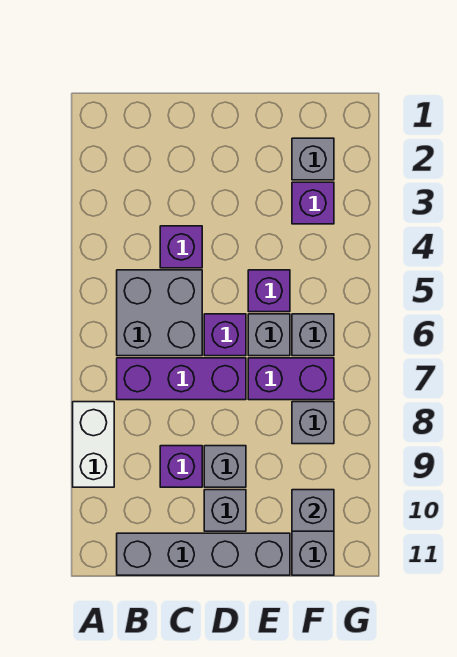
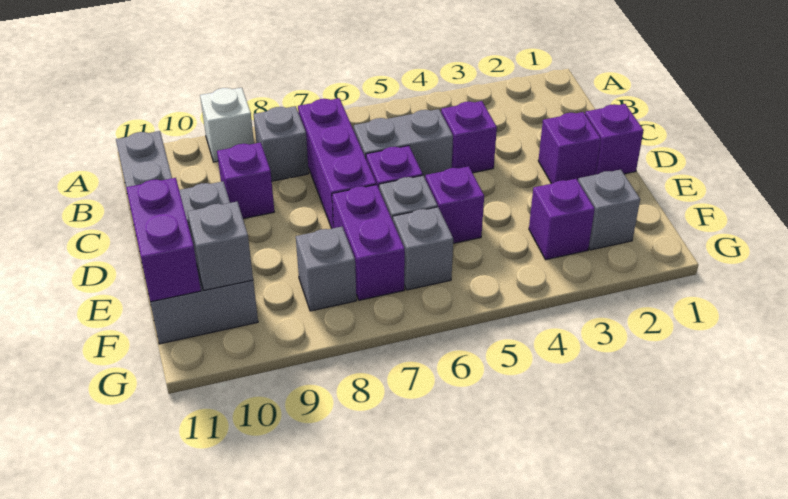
white brick A8:A9 level 1 -> white brick A9 level 1
grey brick B5:C6 level 1 -> grey brick C5:C6 level 1
none -> purple brick D1 level 1
none -> purple brick D2 level 1
grey brick D9 level 1 -> grey brick B8 level 1
none -> purple brick E11:F11 level 2

